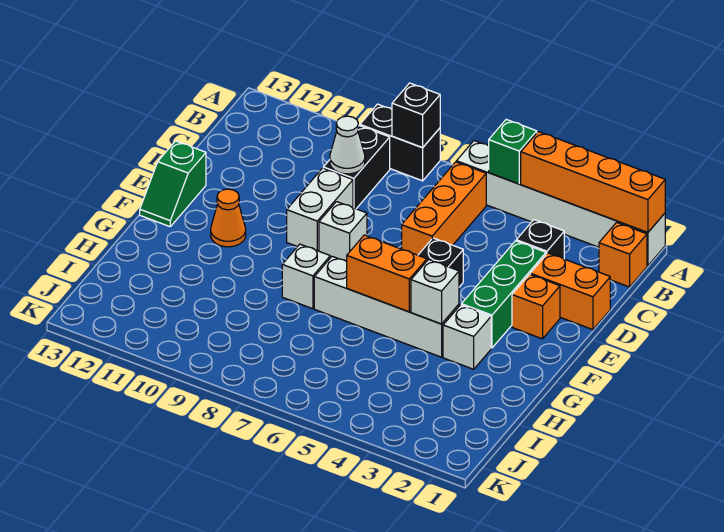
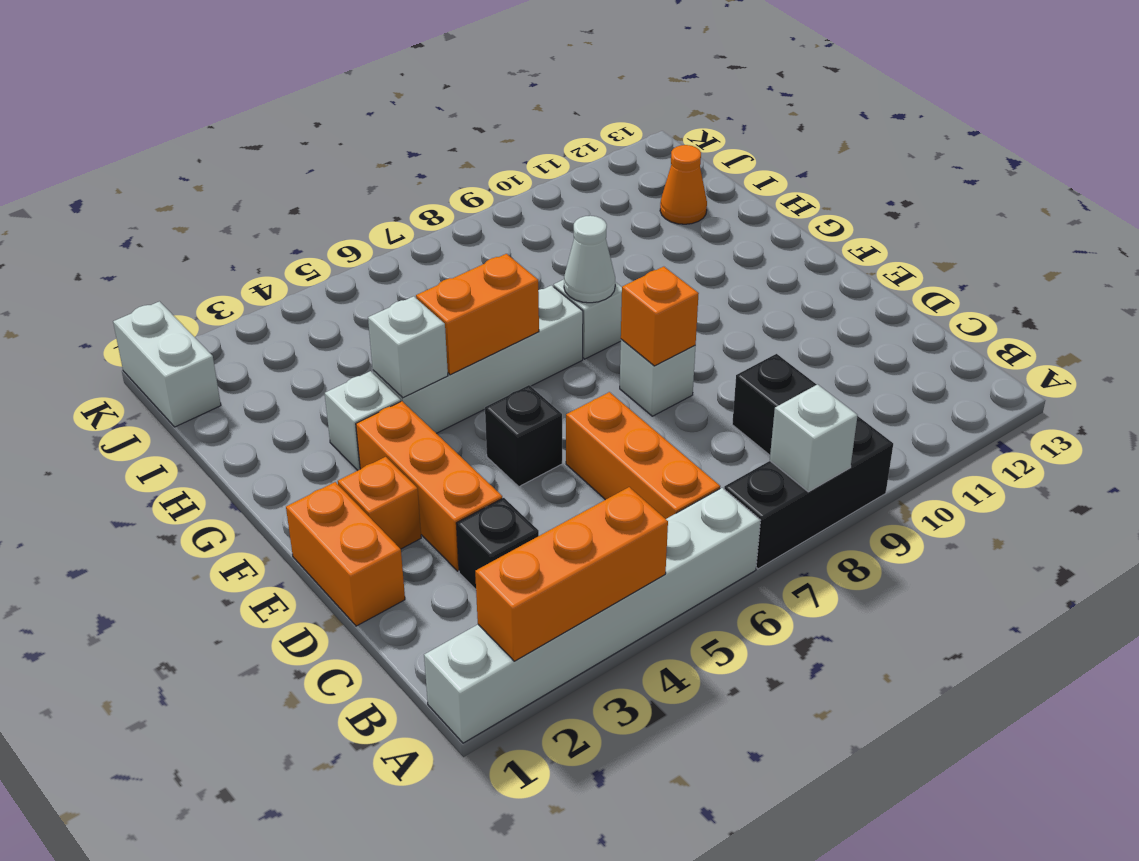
orange brick A1:A4 level 2 -> orange brick A2:A4 level 2
green brick A5 level 2 -> none
black brick A8:A9 level 1 -> black brick A7:A9 level 1
black brick A8 level 2 -> white brick A8 level 2
orange brick B1 level 1 -> orange brick E8 level 2
white cone C9 level 2 -> white cone G8 level 2
orange brick D1:D2 level 1 -> orange brick D1:E1 level 1
green brick D3:F3 level 1 -> orange brick D3:F3 level 1
white brick D9:E9 level 1 -> white brick J1:K1 level 1
green slope E13:F13 level 1 top E -> none
orange cone F11 level 1 -> orange cone I12 level 1

